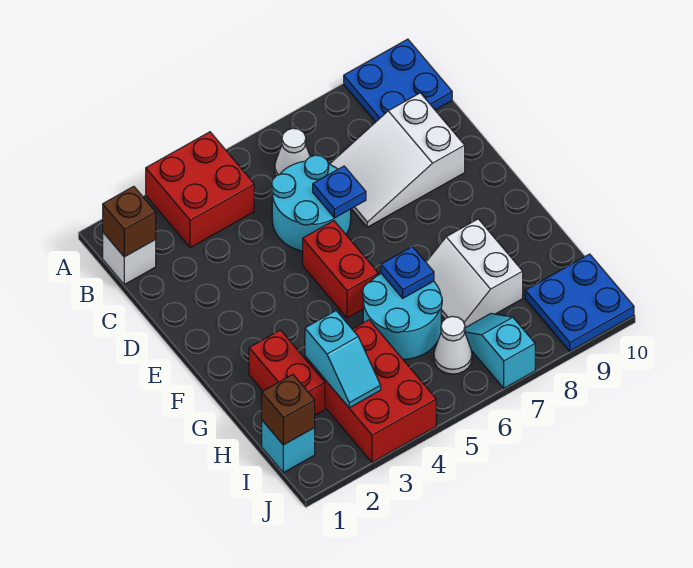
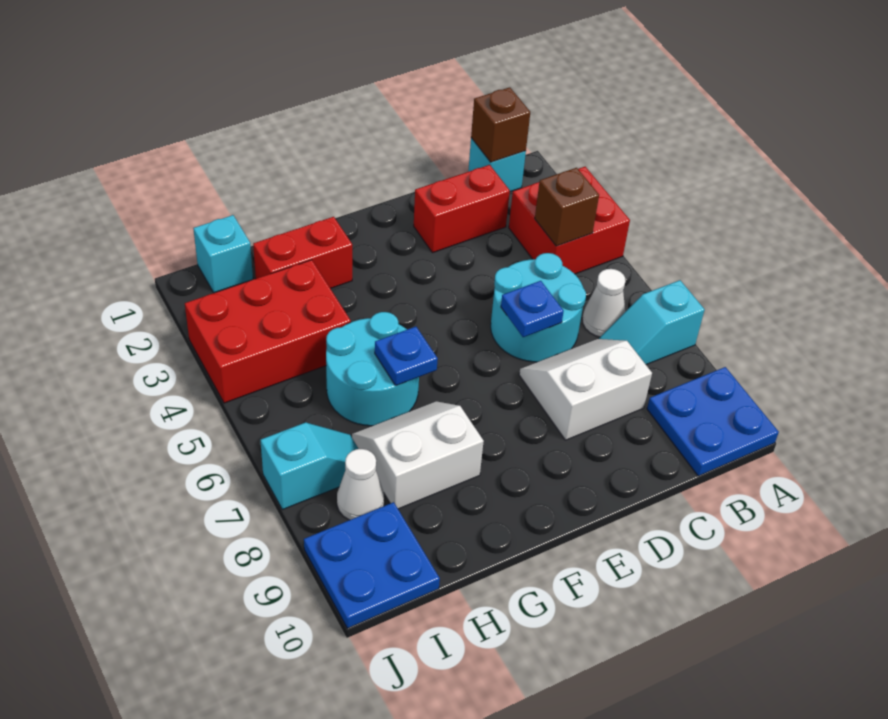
white brick B1 level 1 -> cyan brick B1 level 1
white slope C7:D9 level 1 top 9 -> white slope C7:D8 level 1 top 8
red brick E5:F5 level 1 -> red brick C2:D2 level 1
cyan slope H3:I3 level 2 top H -> cyan slope A7:B7 level 1 top A
brown brick I1 level 2 -> brown brick B4 level 2
white cone I6 level 1 -> white cone I8 level 1

